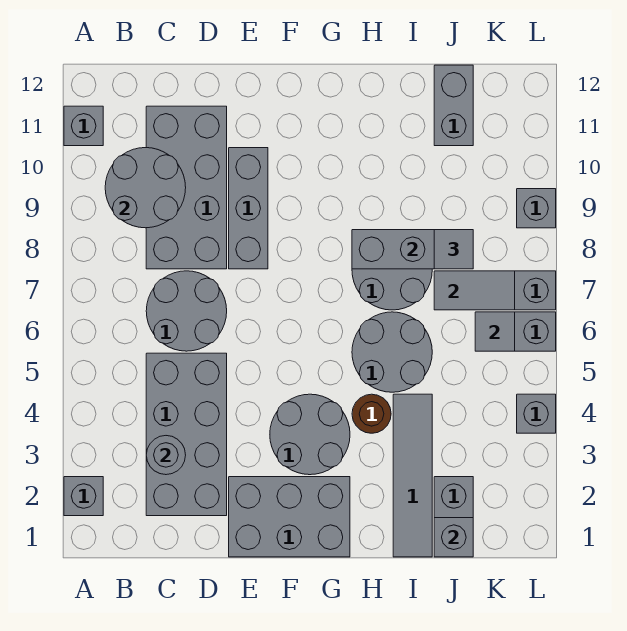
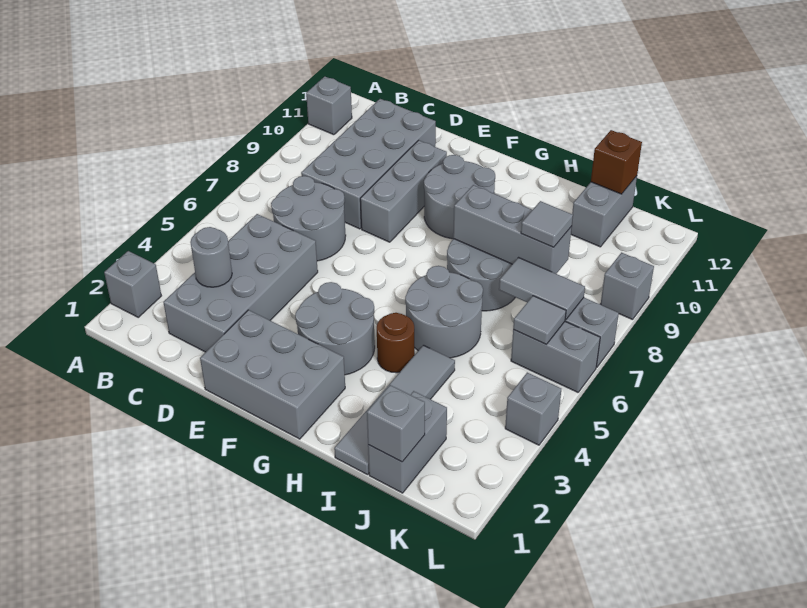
grey round brick B9:C10 level 2 -> grey round brick F9:G10 level 1
none -> brown brick J12 level 2

